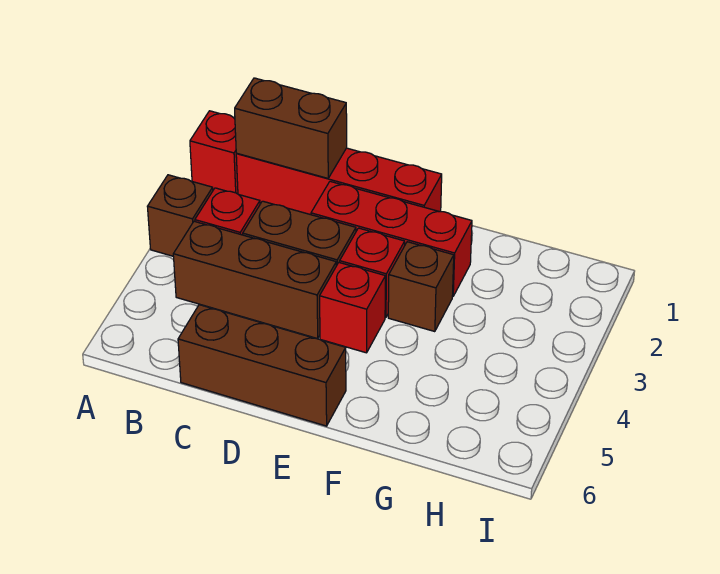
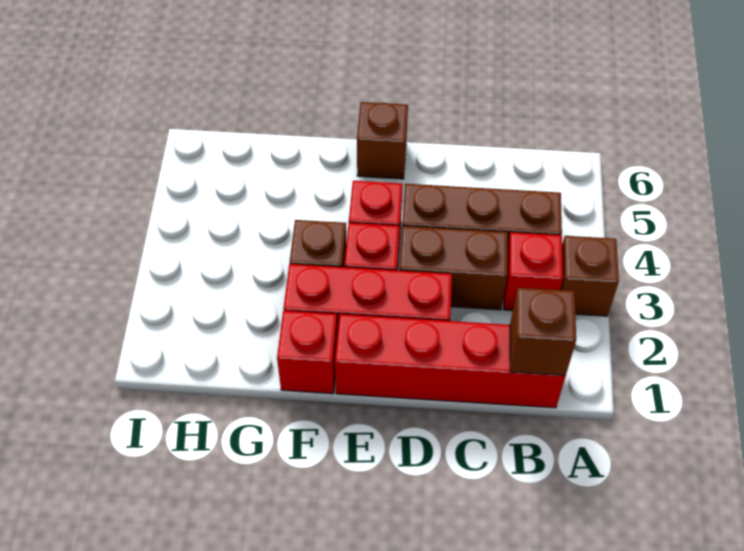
red brick A1 level 1 -> red brick F1 level 1
brown brick B1:C1 level 2 -> brown brick B1 level 2
brown brick C6:E6 level 1 -> brown brick E6 level 1

